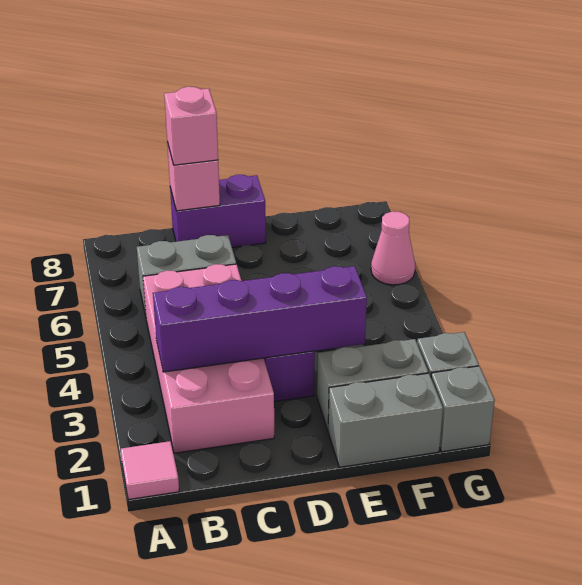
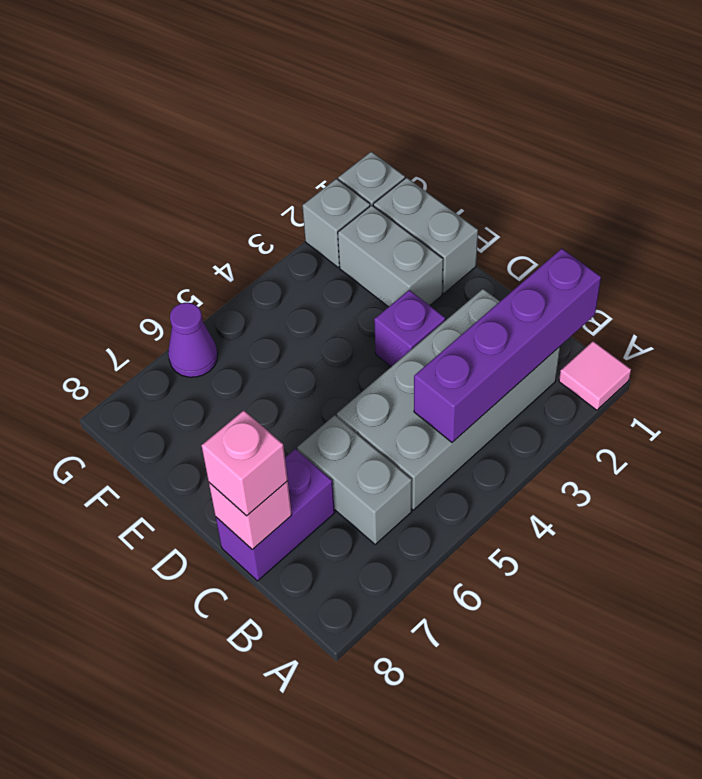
pink brick B2:C5 level 1 -> grey brick B2:C5 level 1
purple brick B3:E3 level 2 -> purple brick B1:B4 level 2
purple brick C8:D8 level 1 -> purple brick C7:C8 level 1
pink cone G6 level 1 -> purple cone G6 level 1

